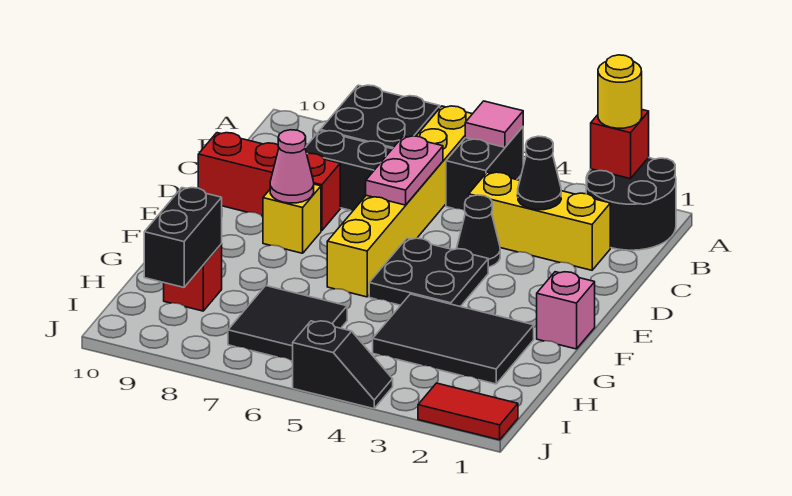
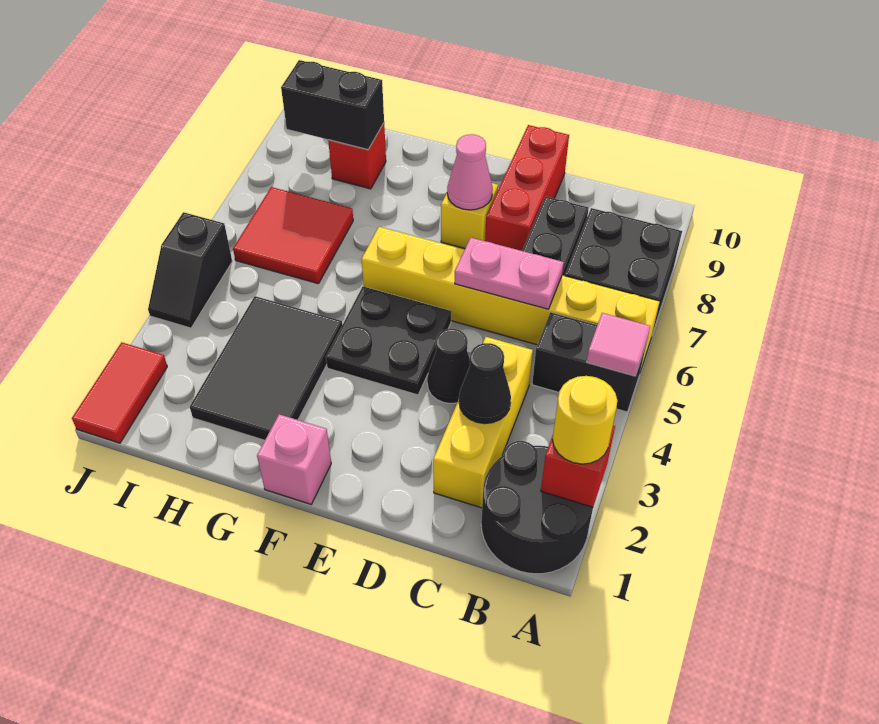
black tile H6:I7 level 1 -> red tile H6:I7 level 1

